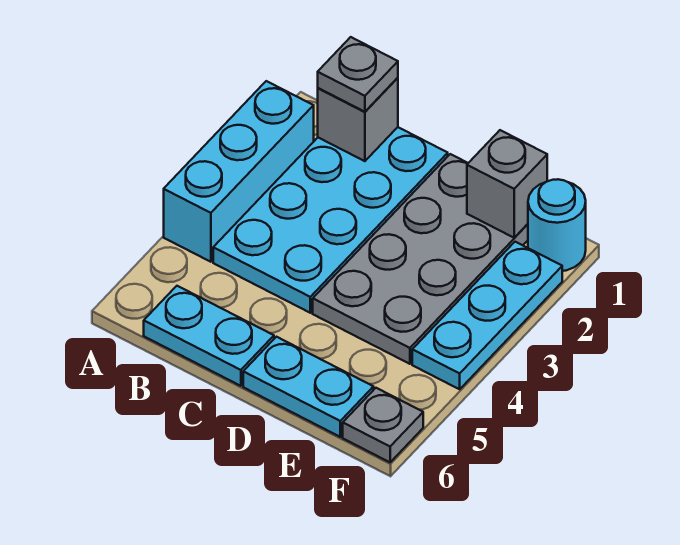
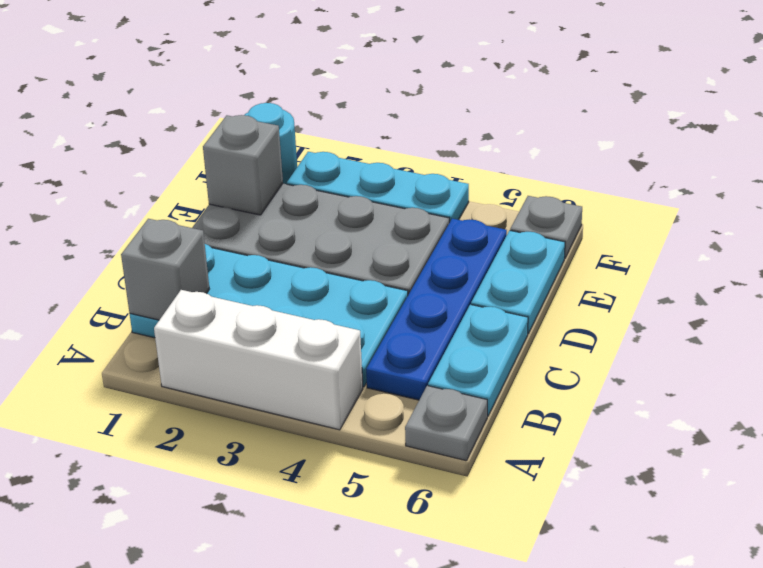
cyan brick A2:A4 level 1 -> white brick A2:A4 level 1
grey plate B1 level 3 -> grey plate A6 level 1
none -> blue plate B5:E5 level 1

